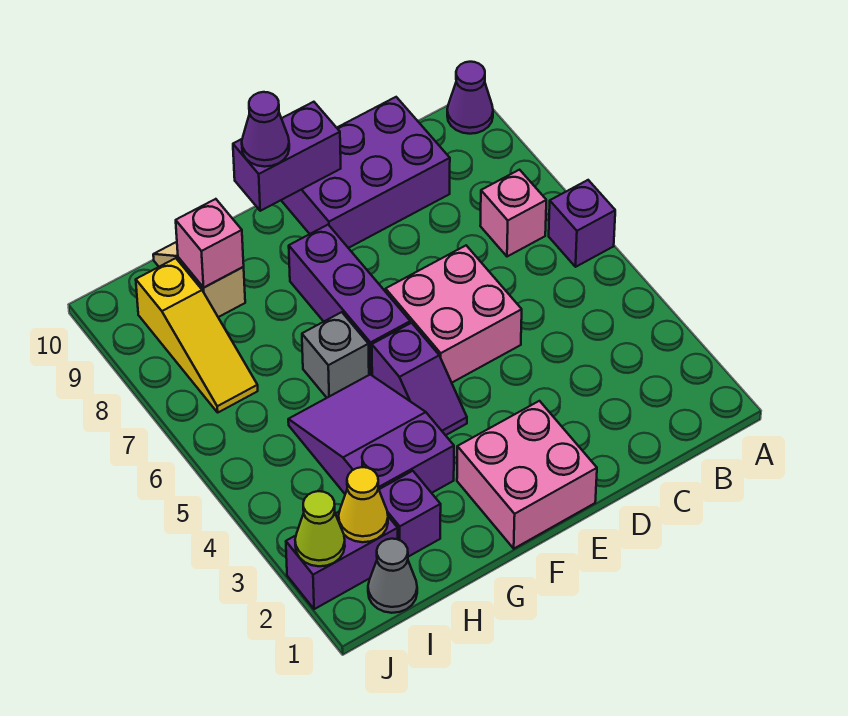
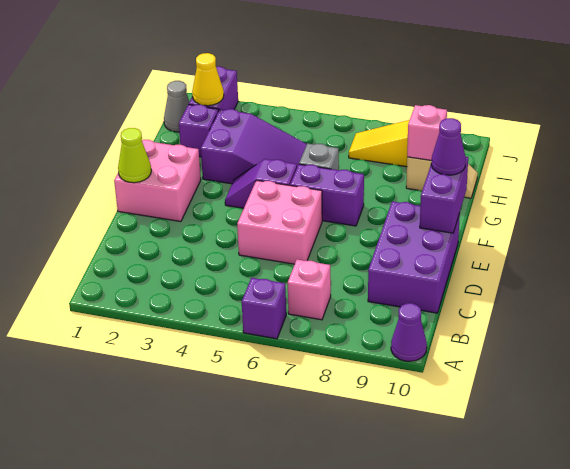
purple brick F6:F8 level 1 -> purple brick F6:F7 level 1
lime cone J2 level 2 -> lime cone E1 level 2

